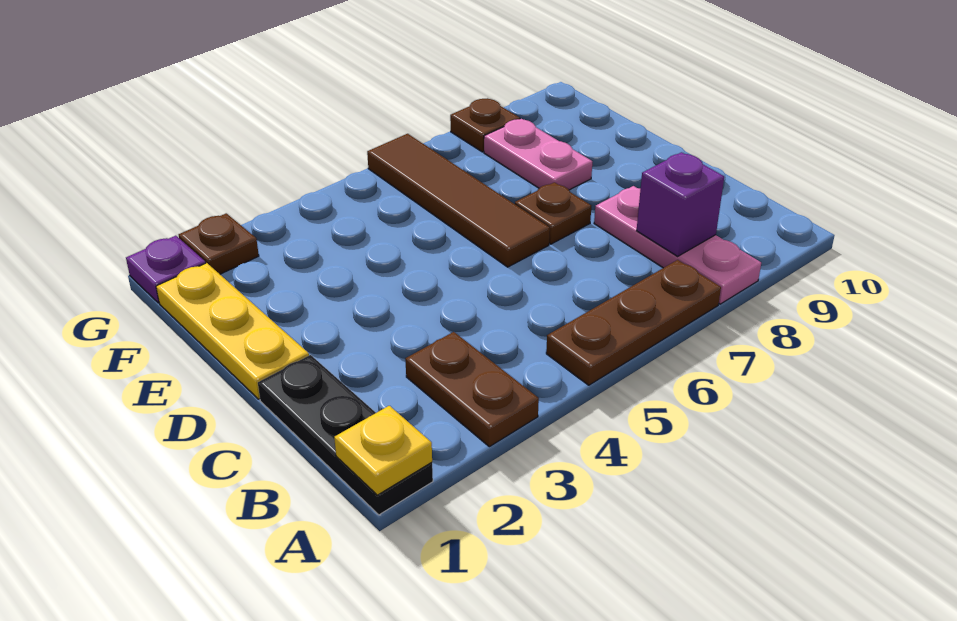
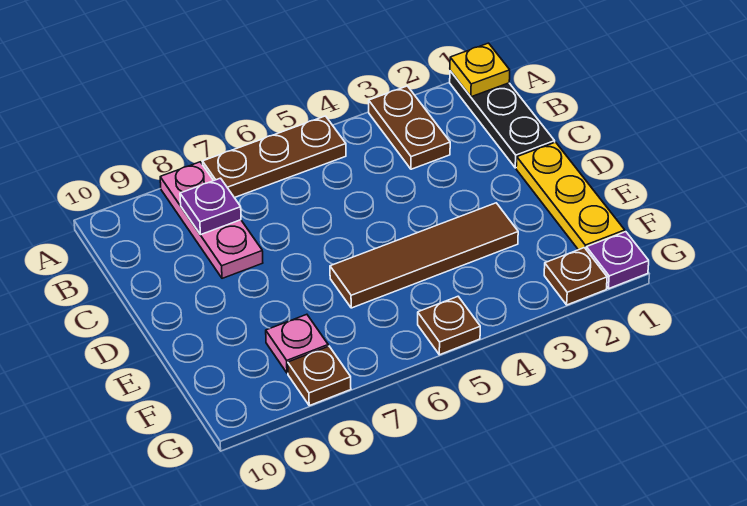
purple brick B8 level 2 -> purple plate B8 level 2
brown tile D6:G6 level 1 -> brown tile E3:E6 level 1
brown plate D7 level 1 -> brown plate G5 level 1
pink plate E8:F8 level 1 -> pink plate F8 level 1

